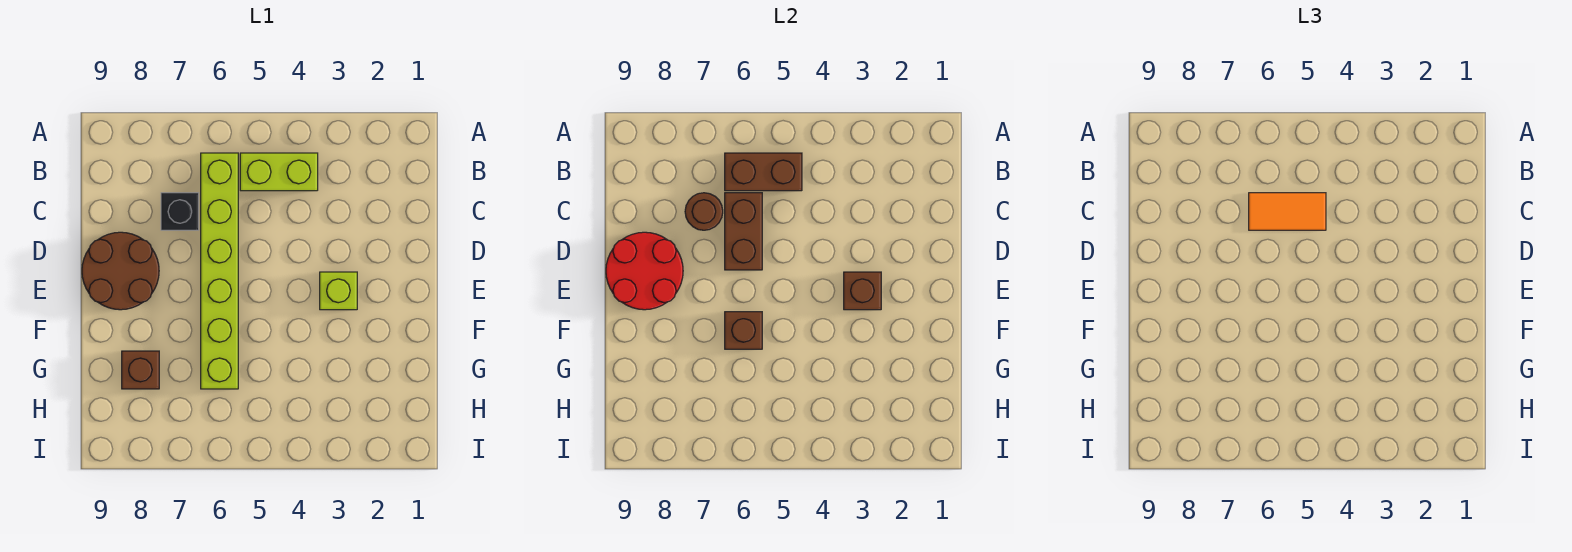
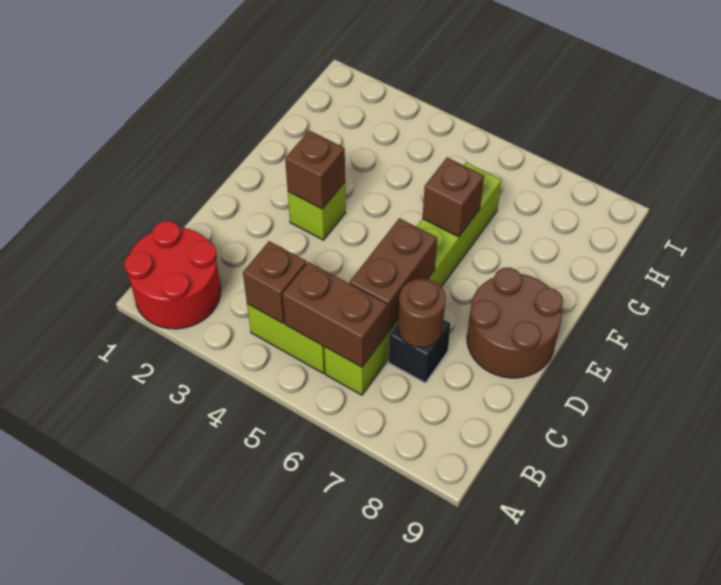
orange tile C5:C6 level 3 -> none
red round brick D8:E9 level 2 -> red round brick A1:B2 level 1
brown brick G8 level 1 -> brown brick B4 level 2

